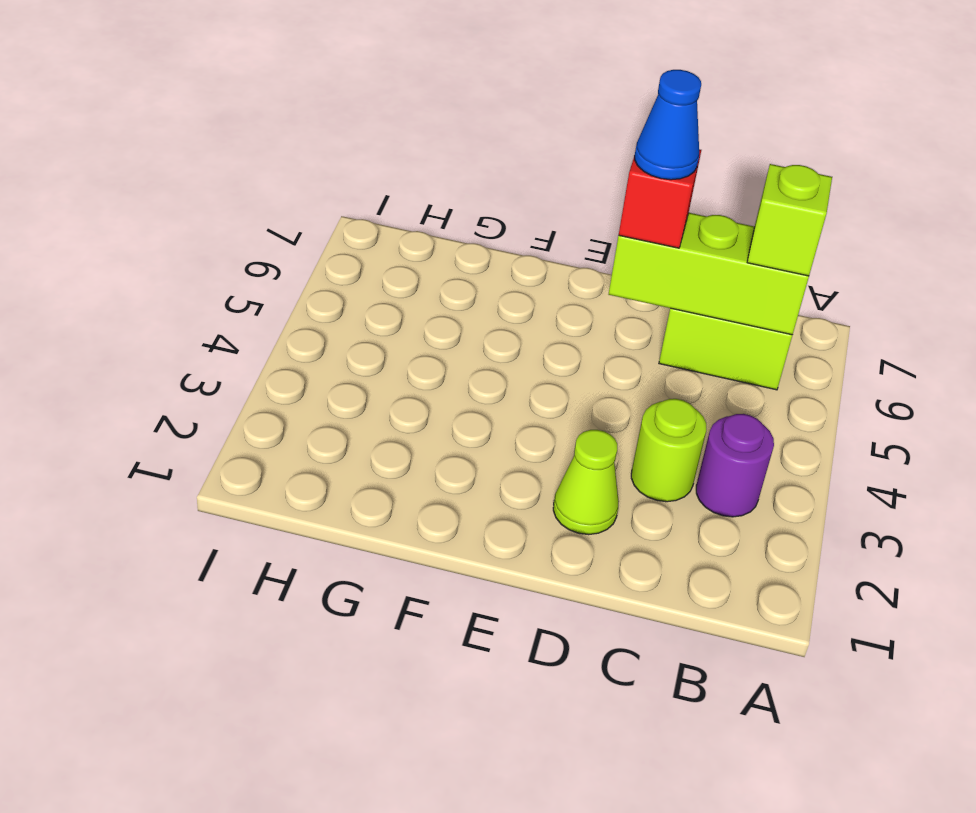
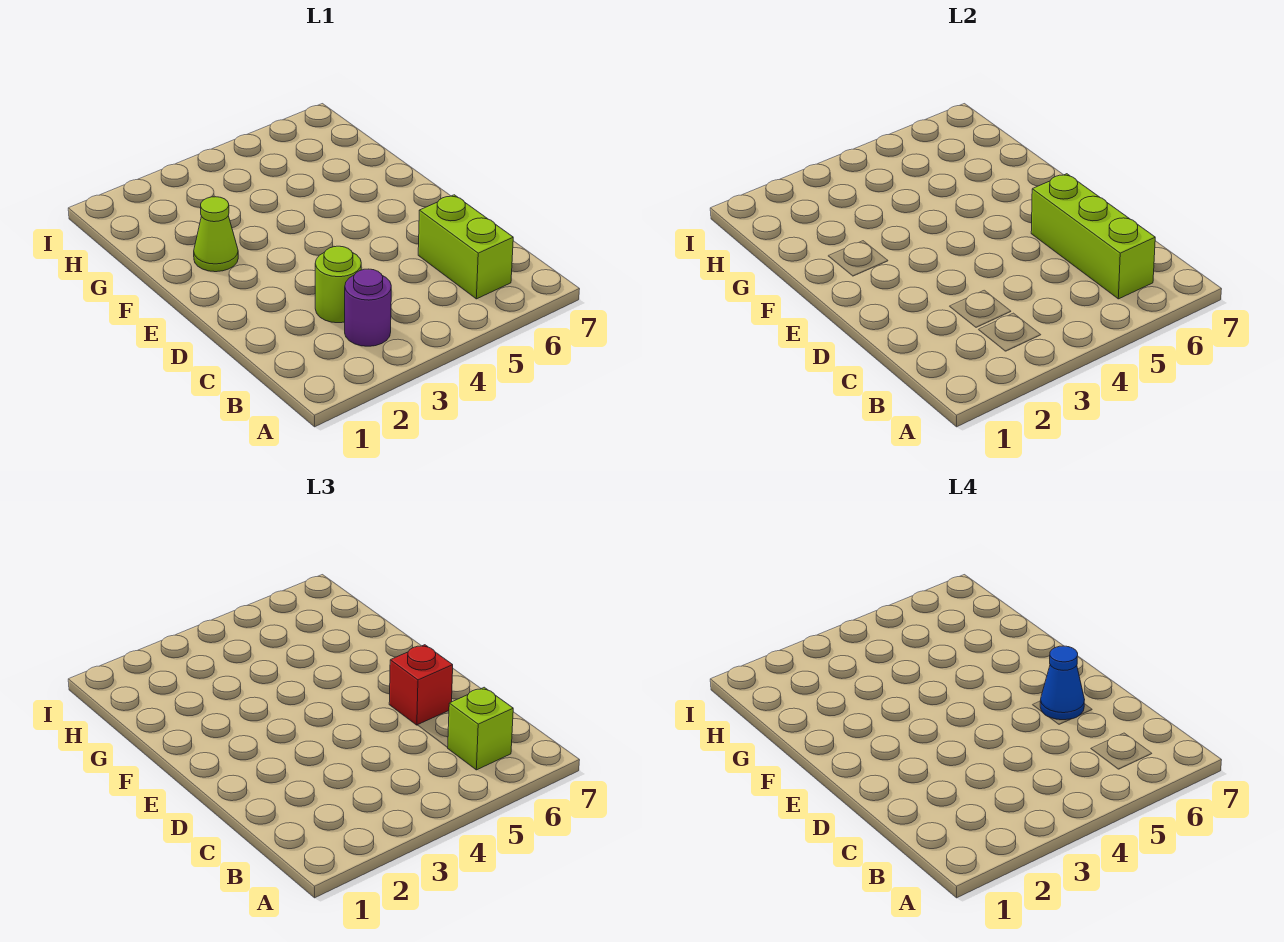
lime cone D2 level 1 -> lime cone F2 level 1

